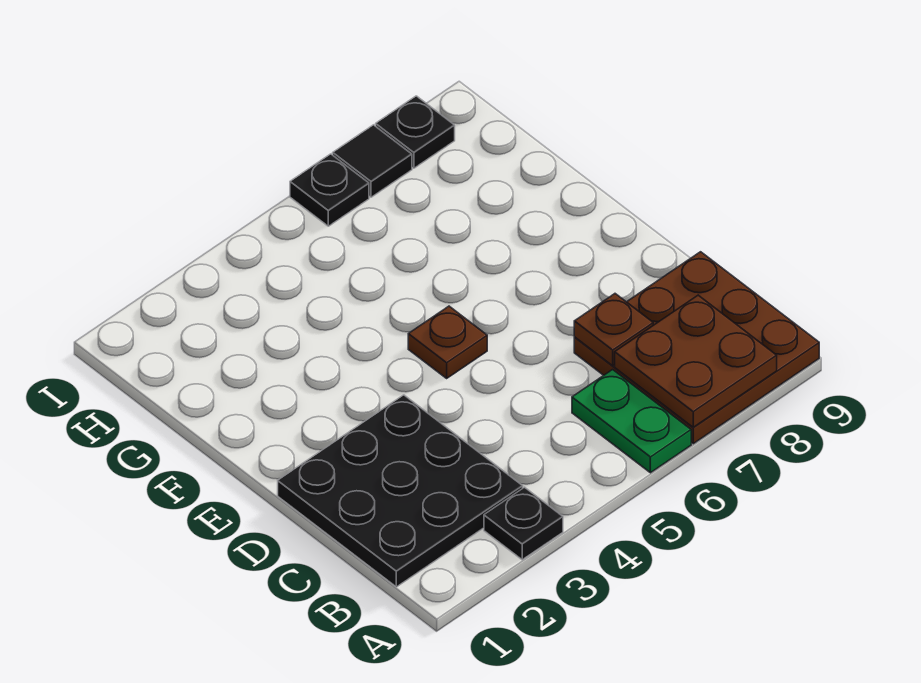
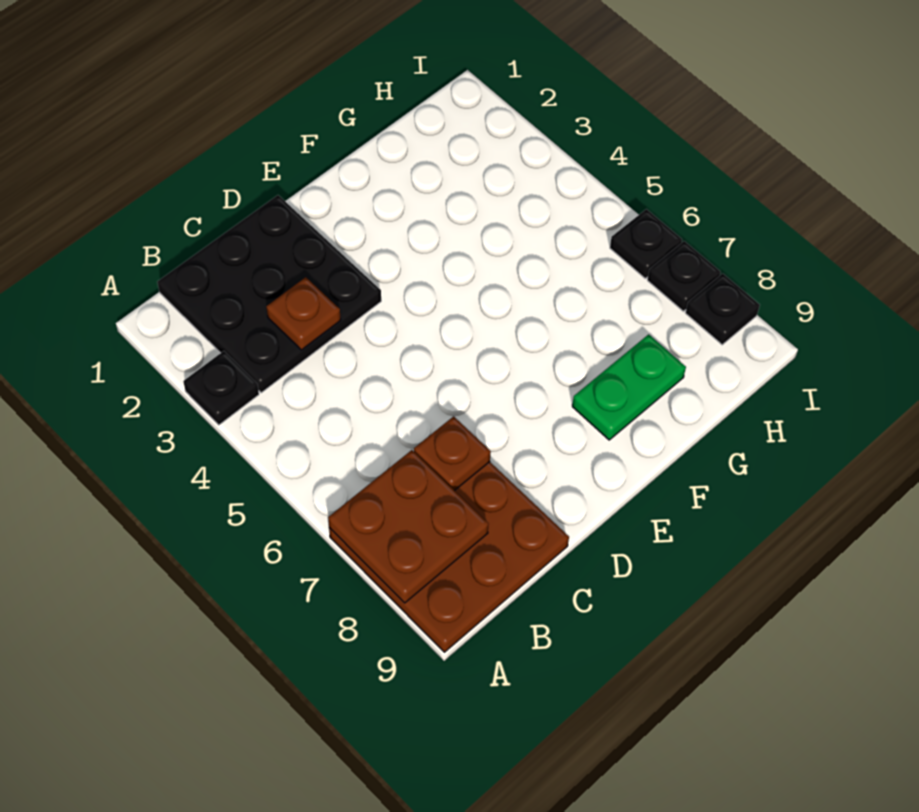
green plate A6:B6 level 1 -> green plate F8:G8 level 1
brown plate E5 level 1 -> brown plate C3 level 2
black tile I7 level 1 -> black plate I7 level 1

